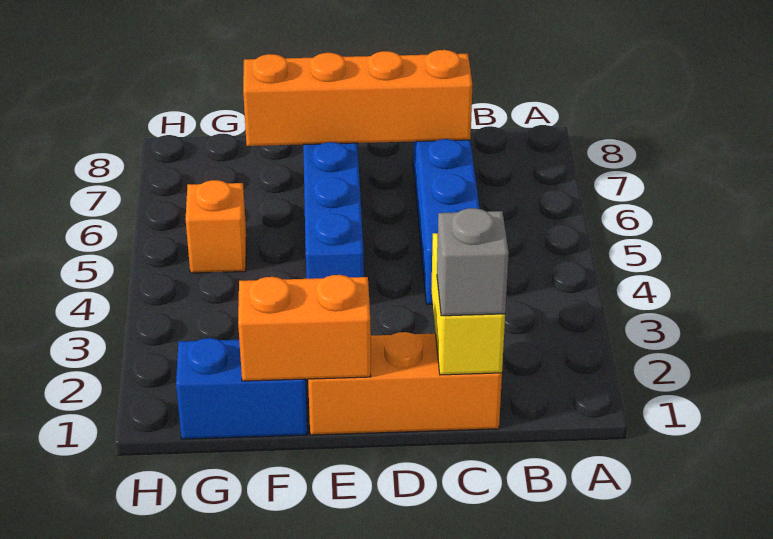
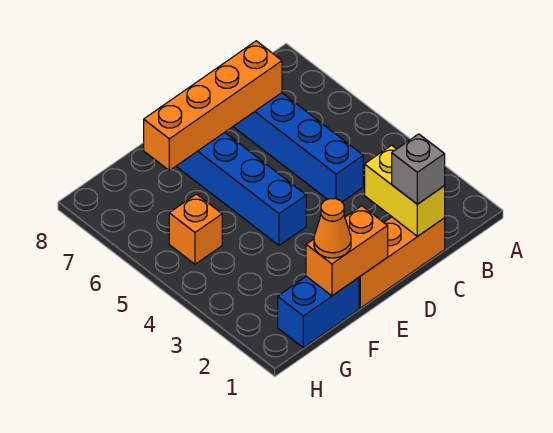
none -> orange cone F1 level 3

